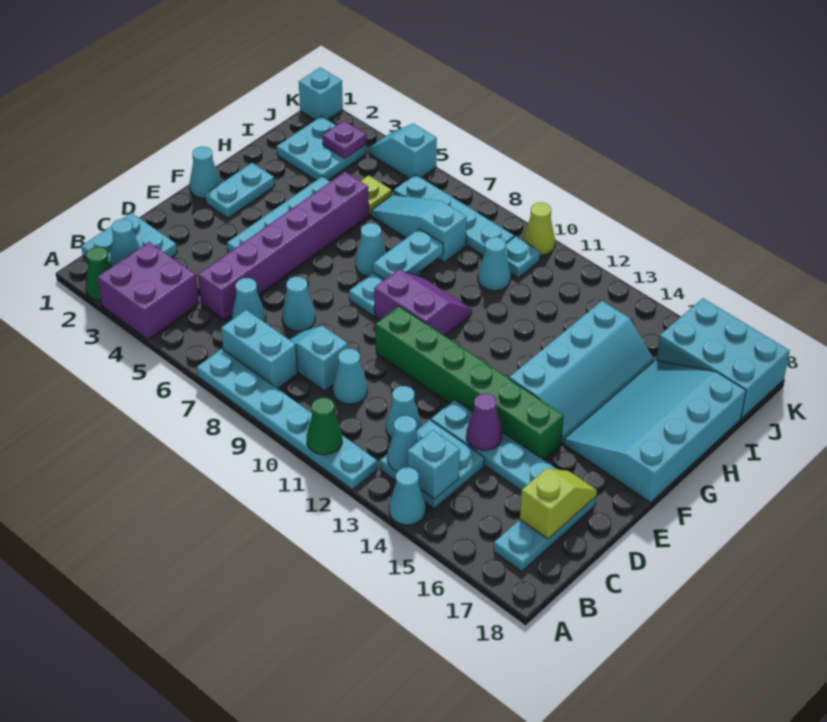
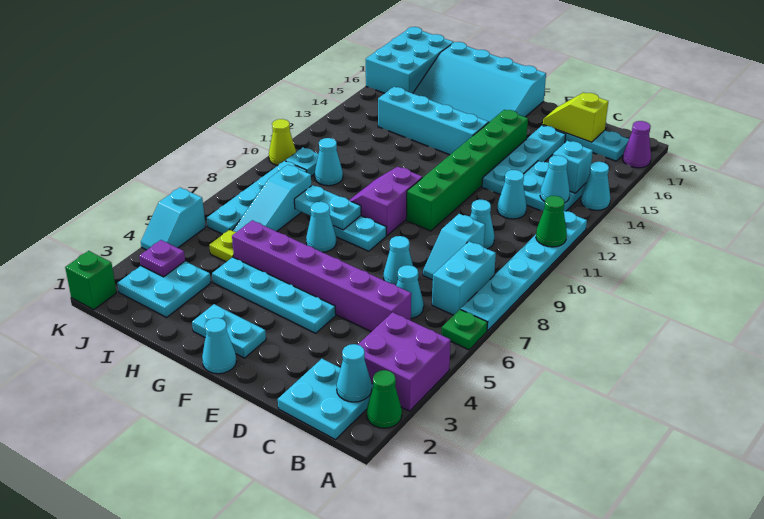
none -> green plate A6 level 1
purple cone D14 level 2 -> purple cone A17 level 1
cyan brick K1 level 1 -> green brick K1 level 1

